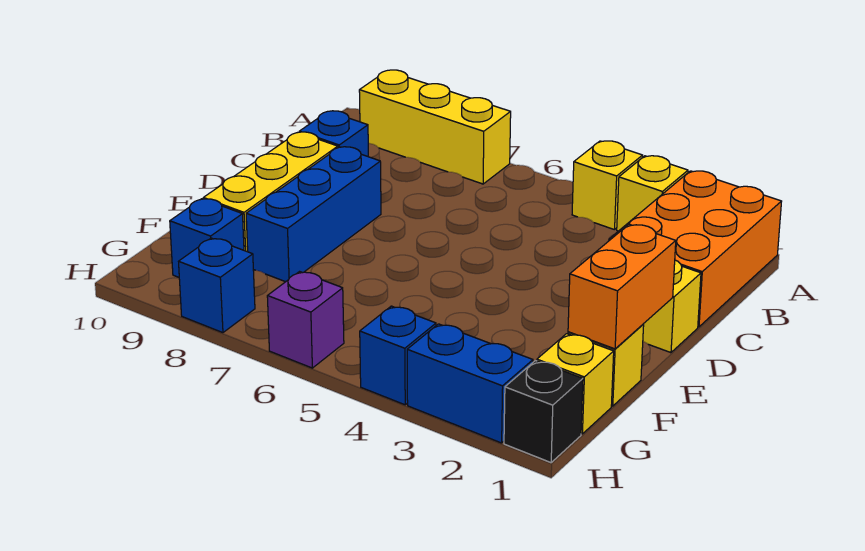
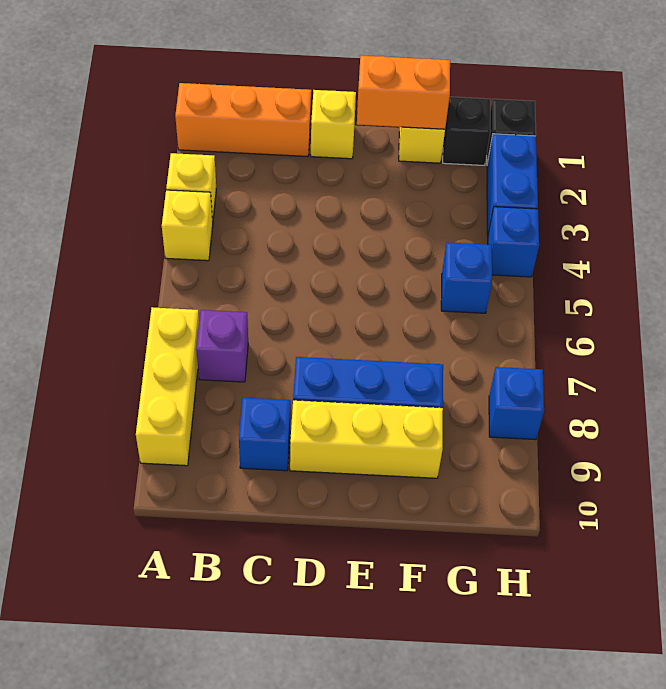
orange brick A1:C2 level 1 -> orange brick A1:C1 level 1
yellow brick G1 level 1 -> black brick G1 level 1
blue brick G9 level 1 -> blue brick G5 level 1
purple brick H6 level 1 -> purple brick B7 level 1

